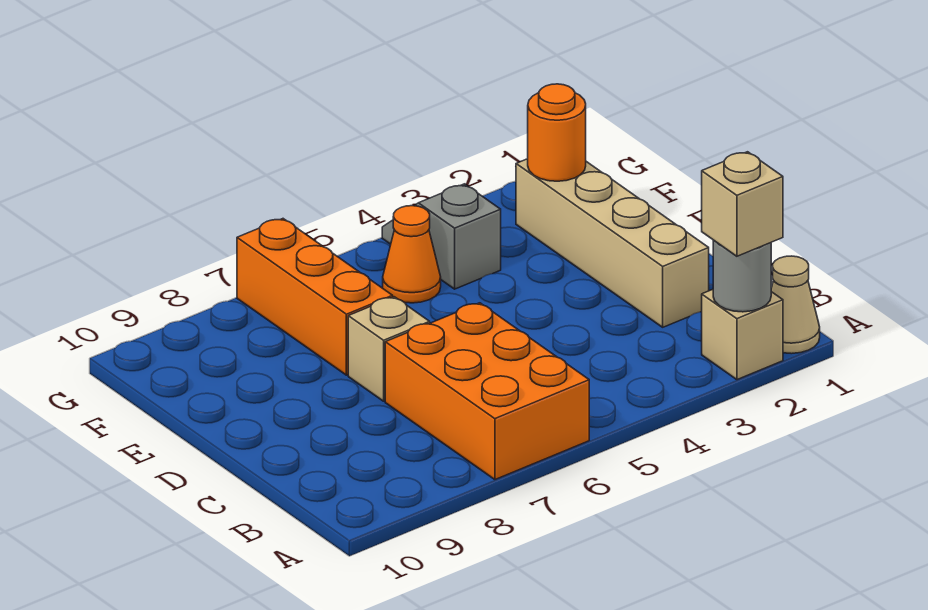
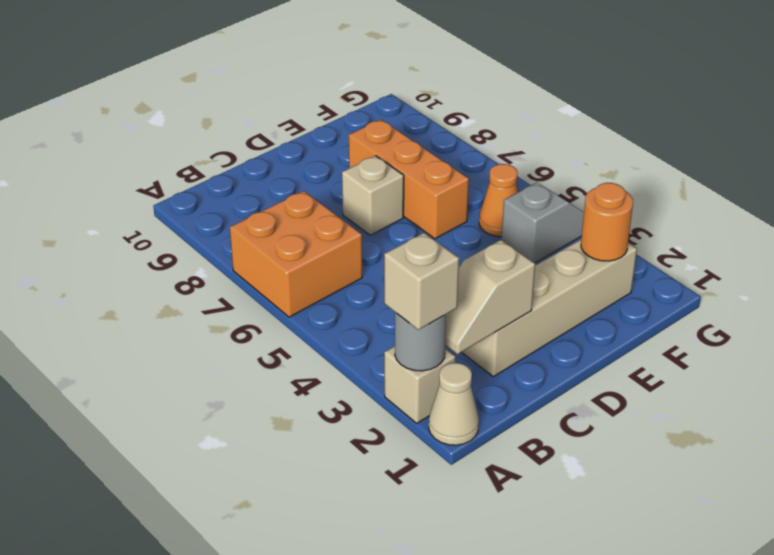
orange brick A6:C7 level 1 -> orange brick A6:B7 level 1
none -> tan slope B2:C2 level 2 top C
orange brick E7:G7 level 1 -> orange brick E6:E8 level 1

